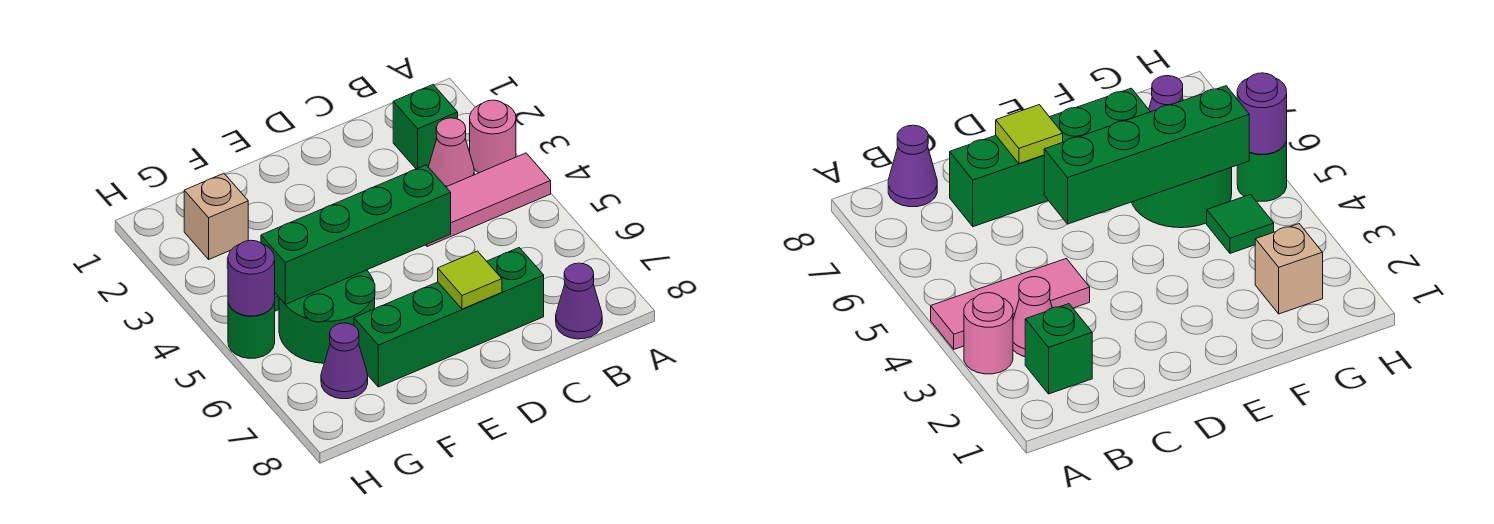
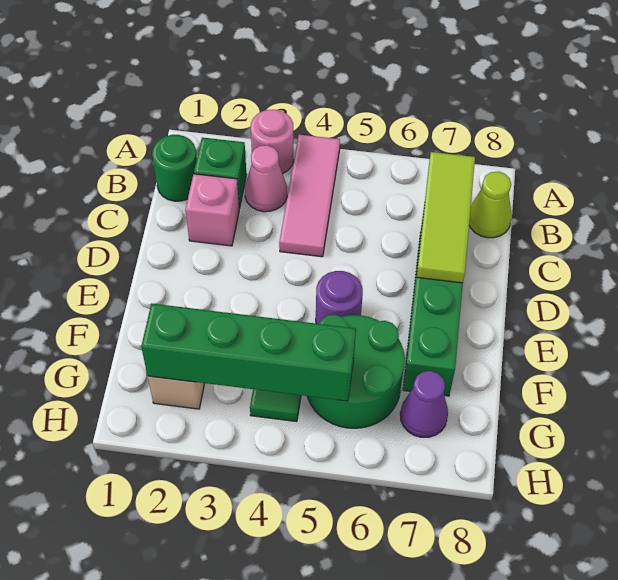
purple cone B8 level 1 -> lime cone B8 level 1
none -> pink brick C2 level 1
green brick D5:G5 level 2 -> green brick G2:G5 level 2
lime tile D7 level 2 -> lime tile B7:D7 level 2
green round brick H5 level 1 -> green round brick B1 level 1
purple round brick H5 level 2 -> purple round brick E5 level 1

